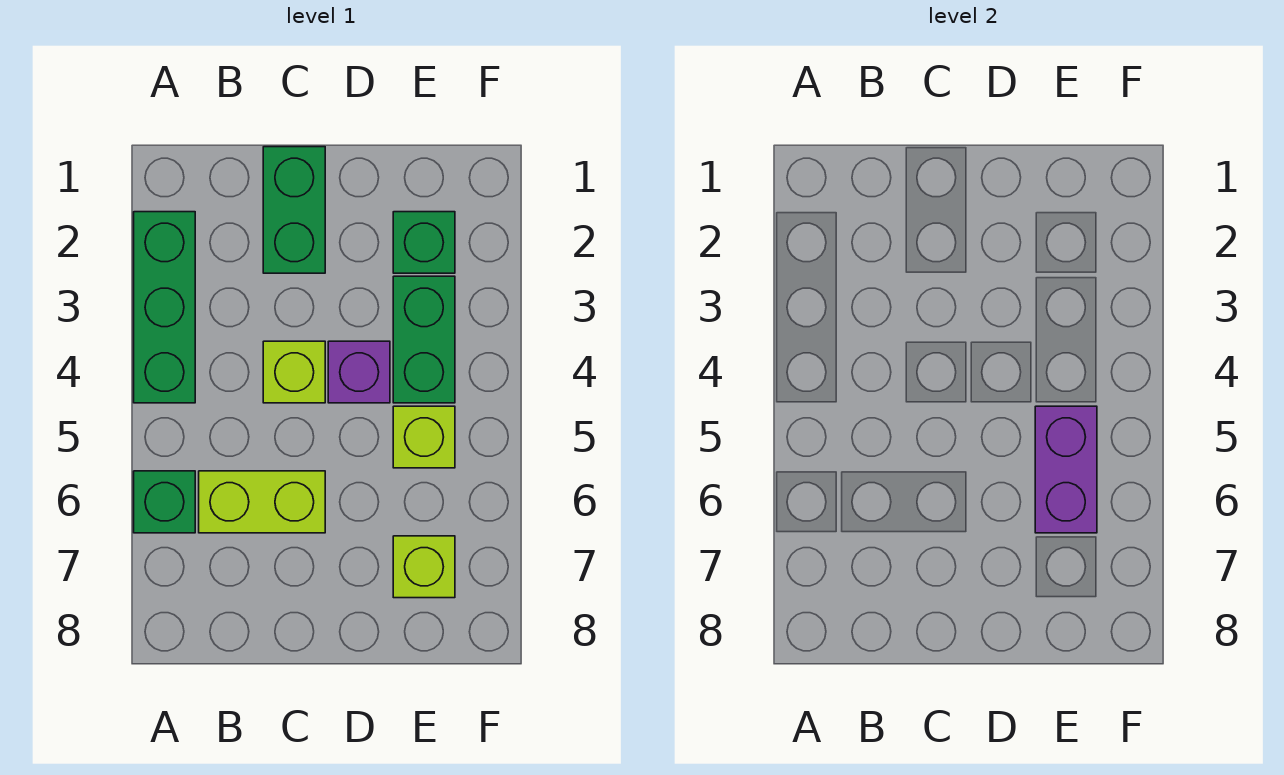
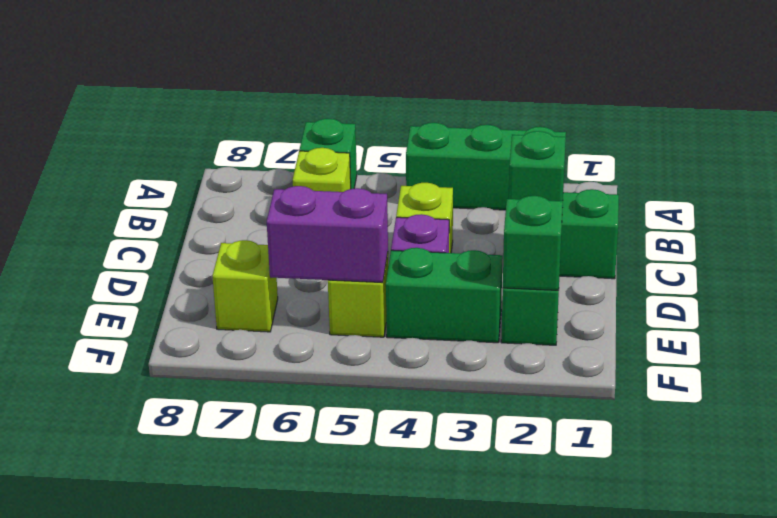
lime brick B6:C6 level 1 -> lime brick B6 level 1
none -> green brick C2 level 2
none -> green brick E2 level 2

